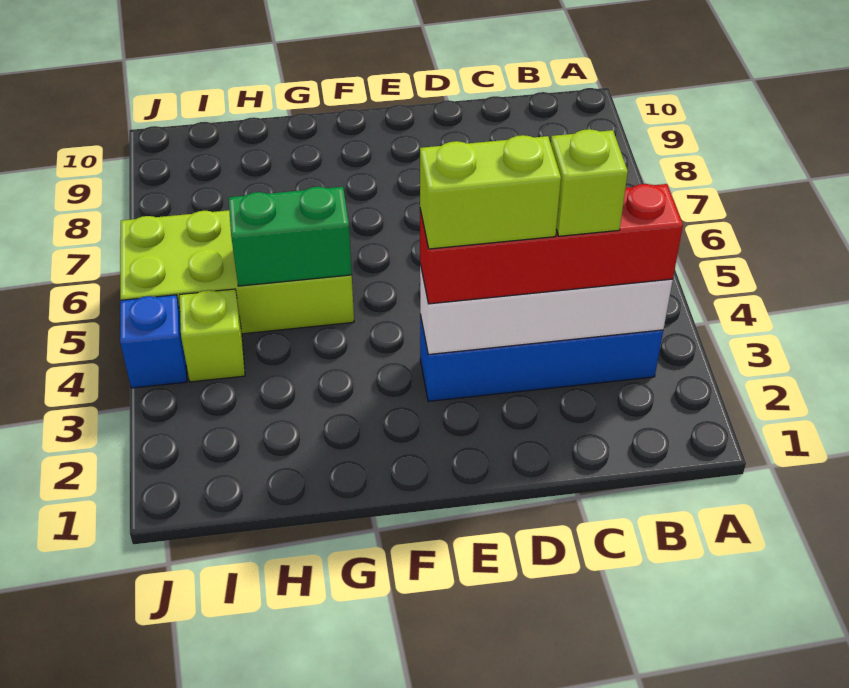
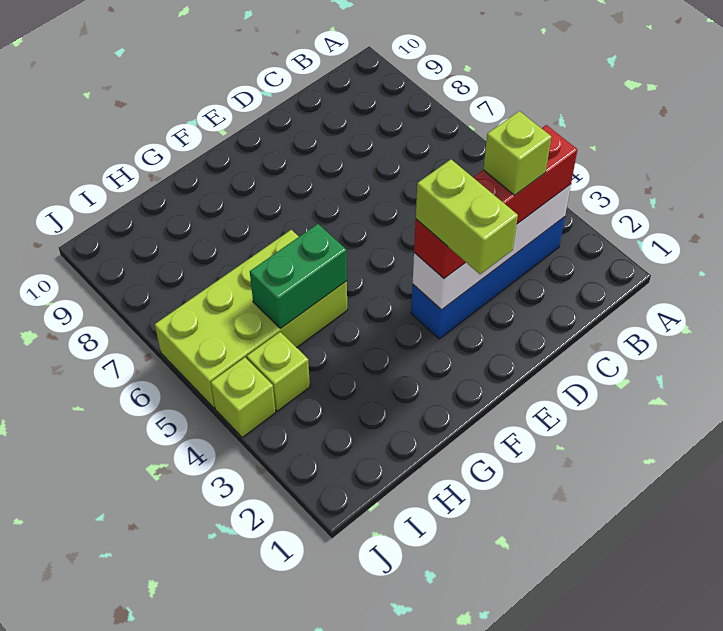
lime brick D3:E3 level 4 -> lime brick E2:E3 level 4
blue brick J4 level 1 -> lime brick J4 level 1

